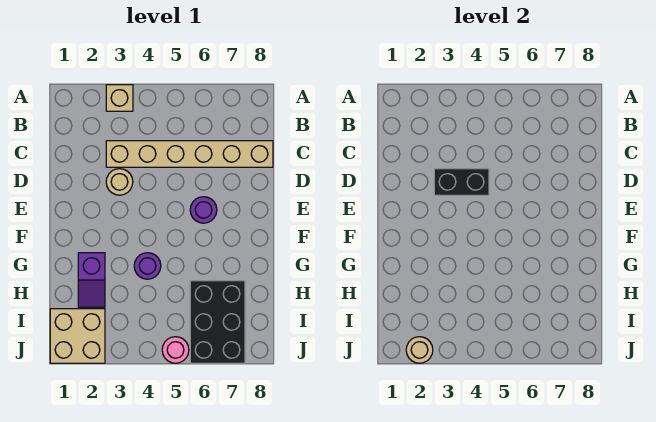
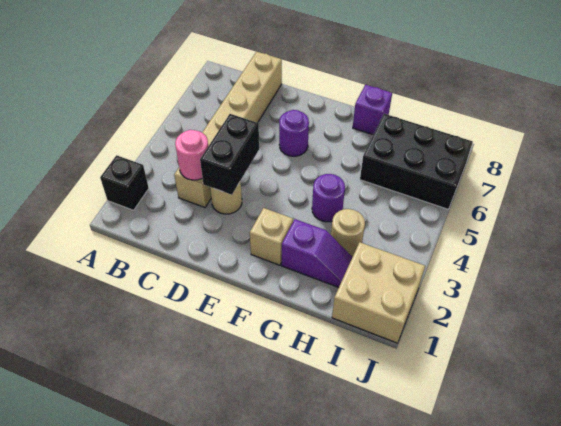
none -> black brick A2 level 1
tan brick A3 level 1 -> tan brick F2 level 1
none -> purple brick G8 level 1
tan round brick J2 level 2 -> tan round brick H3 level 1
pink round brick J5 level 1 -> pink round brick C3 level 2

